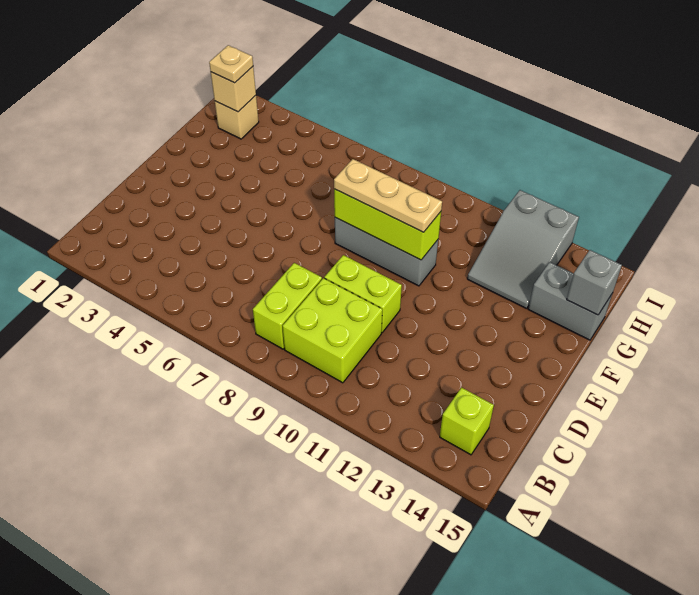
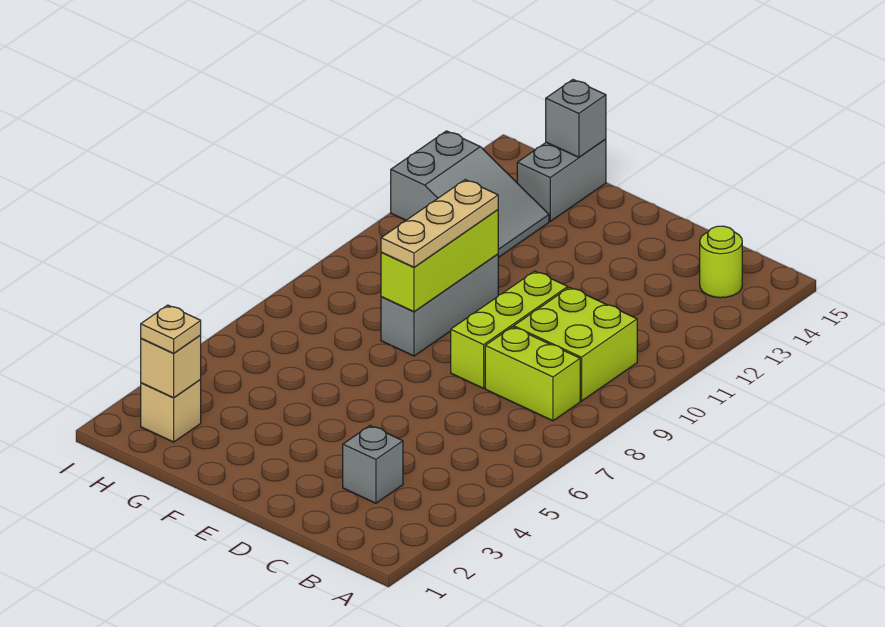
lime brick B14 level 1 -> lime round brick B14 level 1
none -> grey brick C3 level 1
lime brick D9:D10 level 1 -> lime brick D8:D10 level 1

